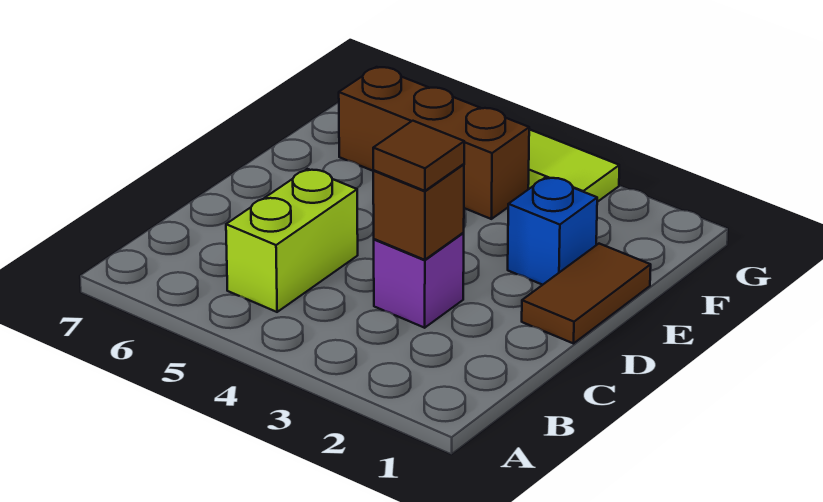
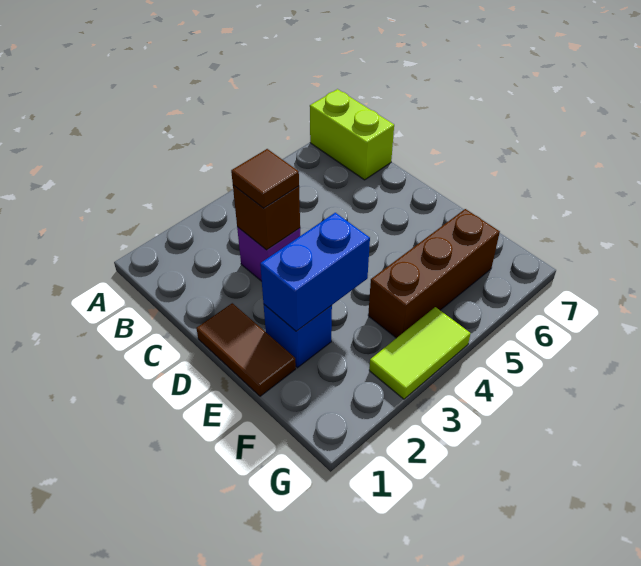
lime brick B5:C5 level 1 -> lime brick A7:B7 level 1
none -> blue brick E2:E3 level 2

